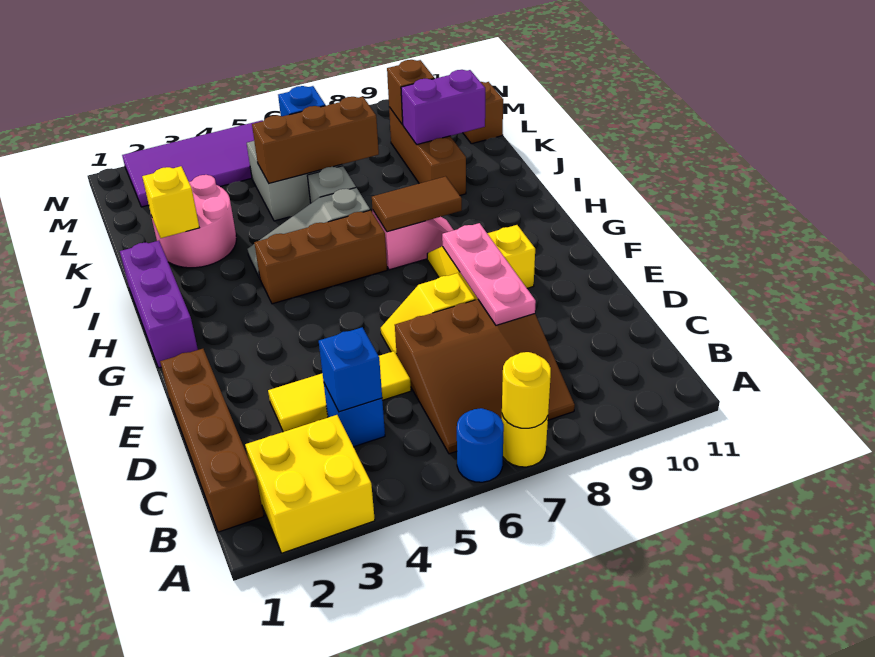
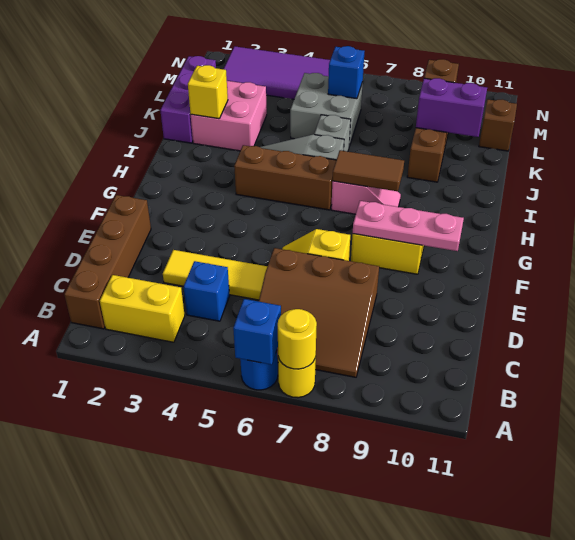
yellow brick A2:B3 level 1 -> yellow brick B2:B3 level 1
blue brick C4 level 2 -> blue brick A6 level 2
pink plate D8:F8 level 2 -> pink plate F8:F10 level 2
purple brick G1:I1 level 1 -> purple brick J1:L1 level 1
pink round brick J2:K3 level 1 -> pink brick J2:K3 level 1
brown brick K5:K7 level 2 -> none

